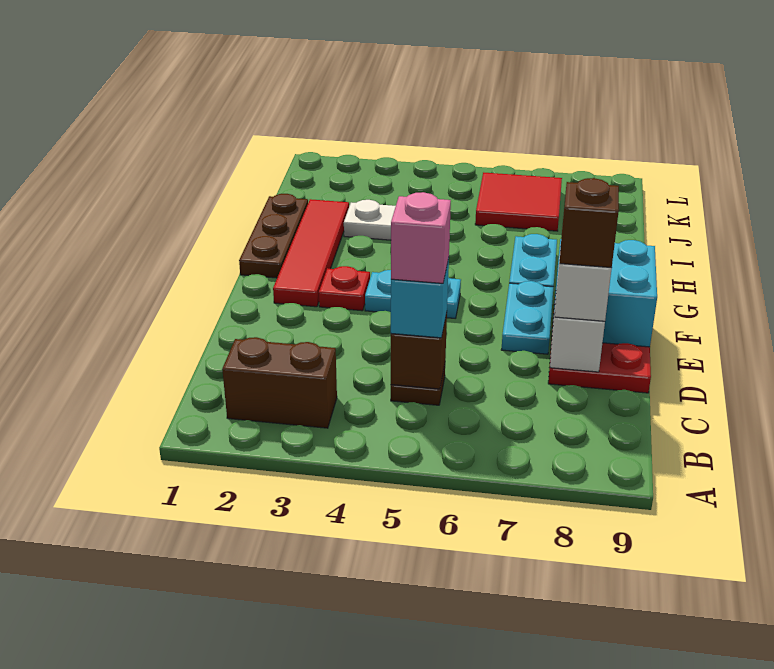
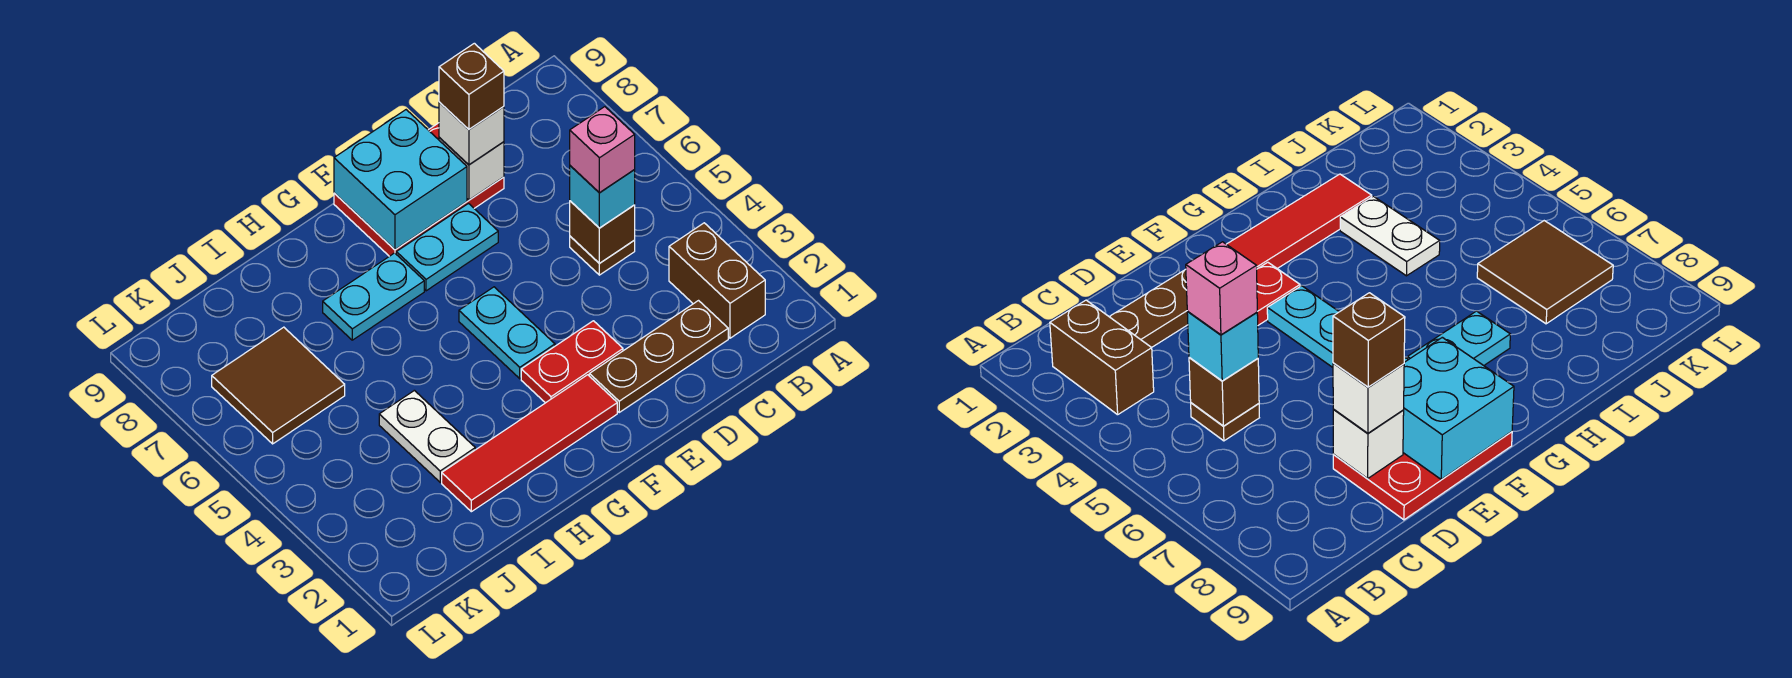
red plate F3 level 1 -> red plate E3:F3 level 1
brown plate G1:I1 level 1 -> brown plate C2:E2 level 1
red tile J6:K7 level 1 -> brown tile J6:K7 level 1

